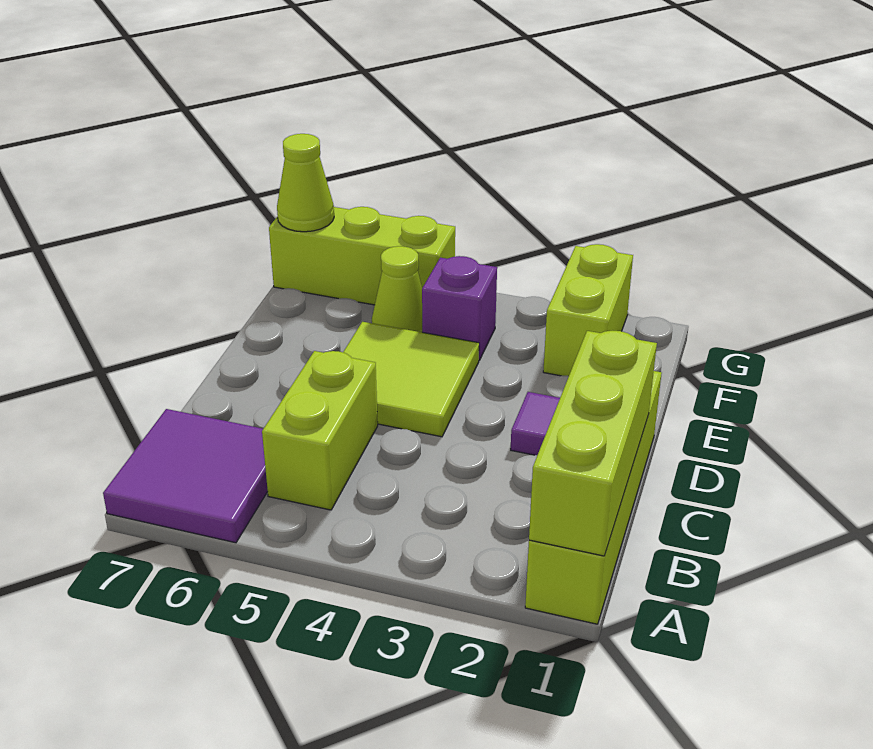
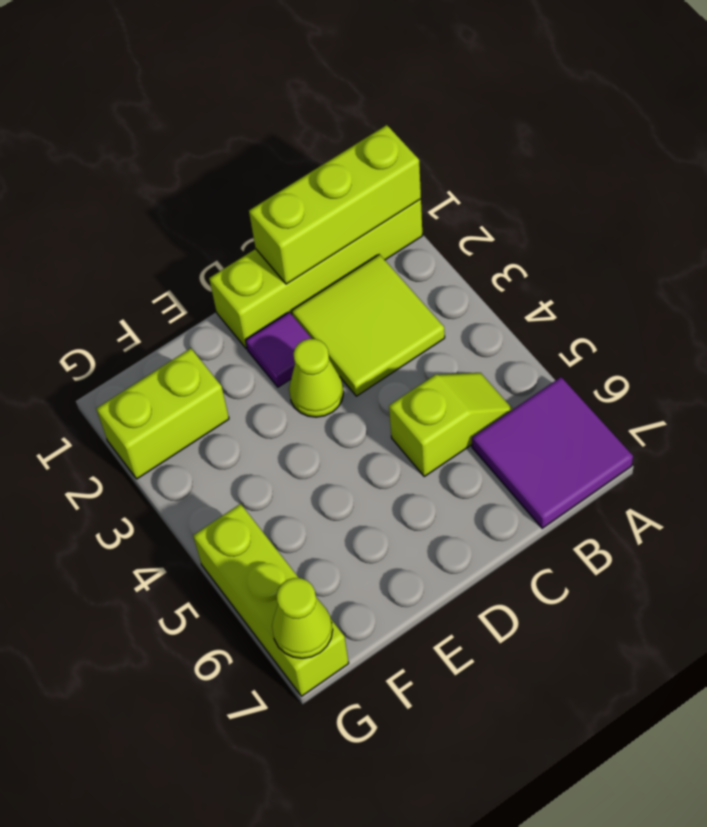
lime brick B5:C5 level 1 -> lime slope B5:C5 level 1 top C
lime tile D4:E5 level 1 -> lime tile B2:C3 level 1
purple brick F4 level 1 -> none
lime cone F5 level 1 -> lime cone D3 level 1

